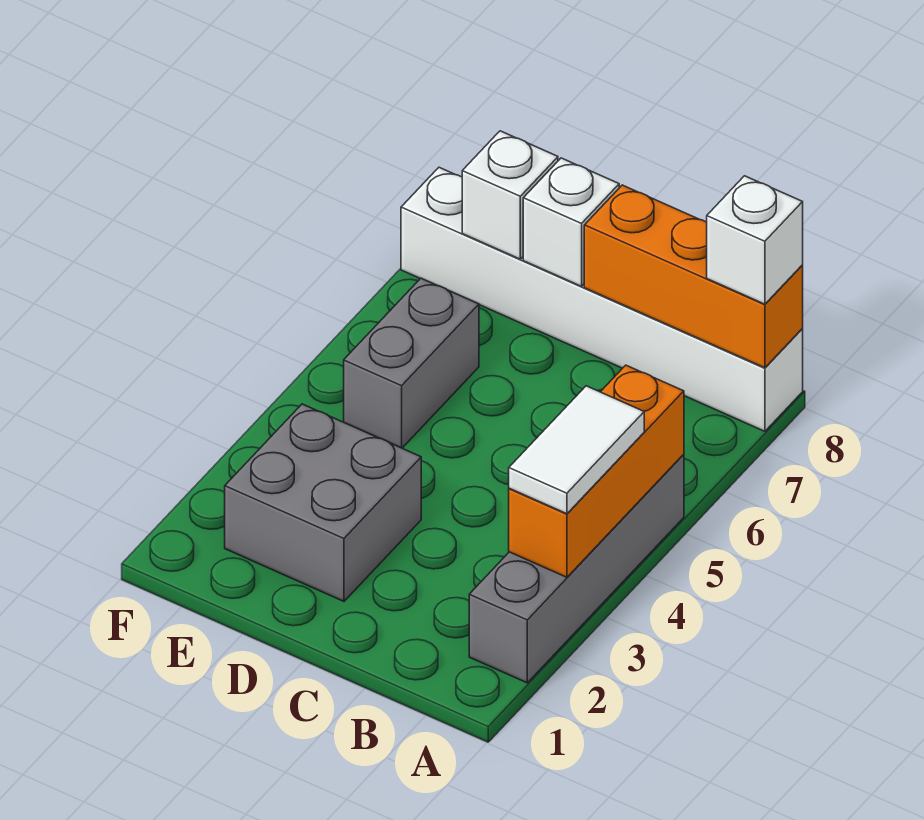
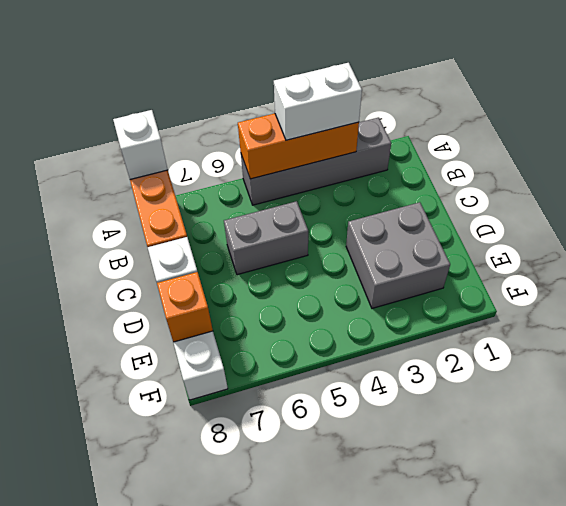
white tile A3:A4 level 3 -> white brick A3:A4 level 3
grey brick E5:E6 level 1 -> grey brick C5:C6 level 1
white brick E8 level 2 -> orange brick E8 level 2

